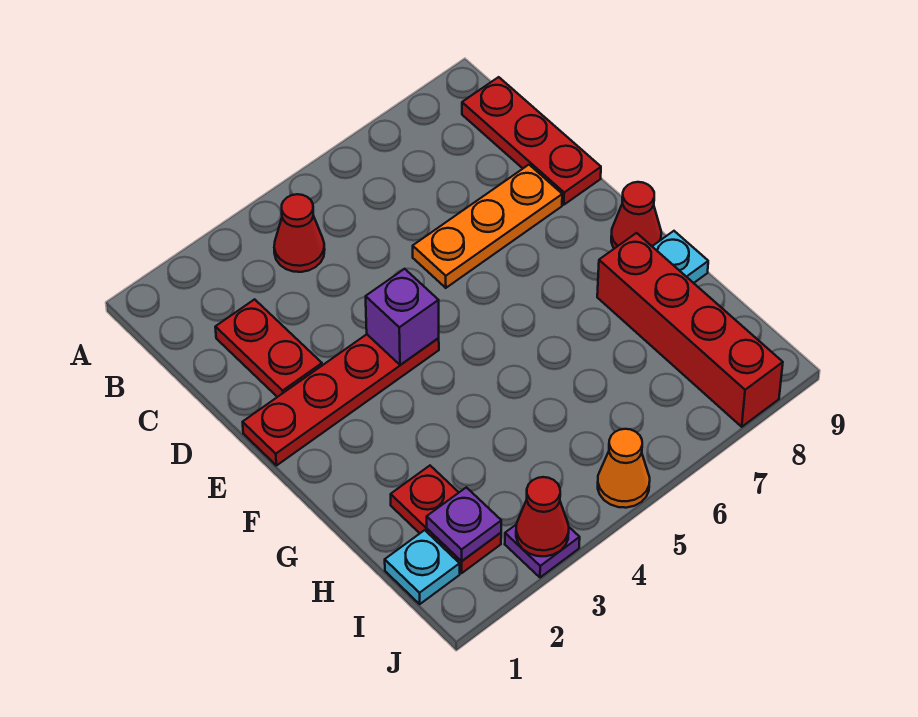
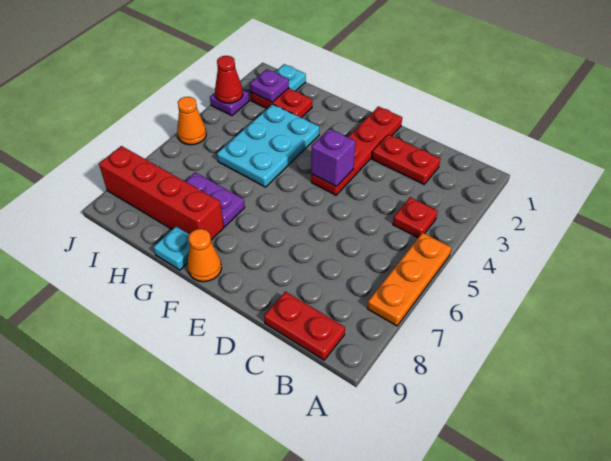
red cone B4 level 1 -> red plate B4 level 1
red plate B9:D9 level 1 -> red plate B9:C9 level 1
orange plate D6:D8 level 1 -> orange plate A5:A7 level 1
red cone F9 level 1 -> orange cone F9 level 1
none -> cyan plate G3:H5 level 1
none -> purple plate G7:H7 level 1

